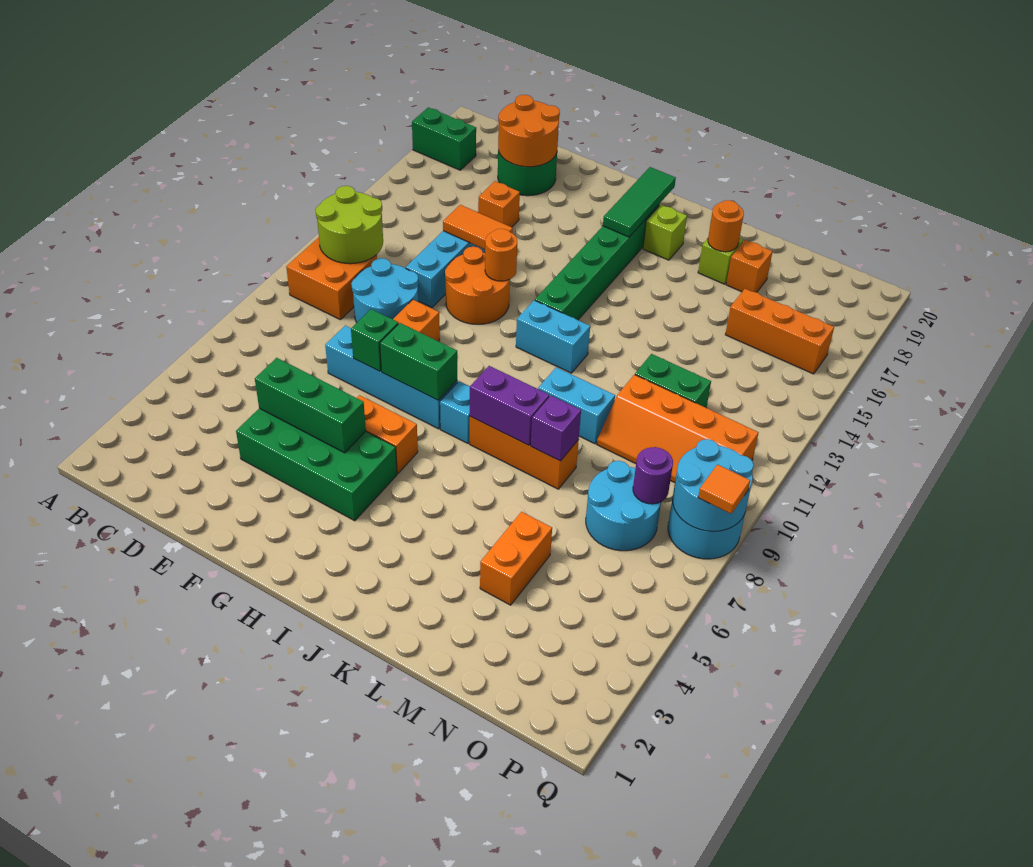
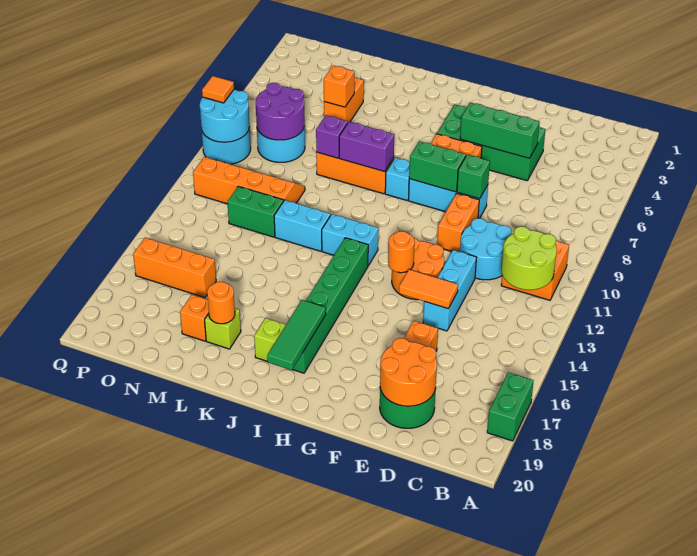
green brick A18:B18 level 1 -> green brick A17:A18 level 1
cyan brick E8:H8 level 1 -> cyan brick F8:H8 level 1
cyan brick K10:L10 level 1 -> cyan brick K12:L12 level 1
none -> orange brick M5 level 2
purple round brick O8 level 2 -> purple round brick N7:O8 level 2

